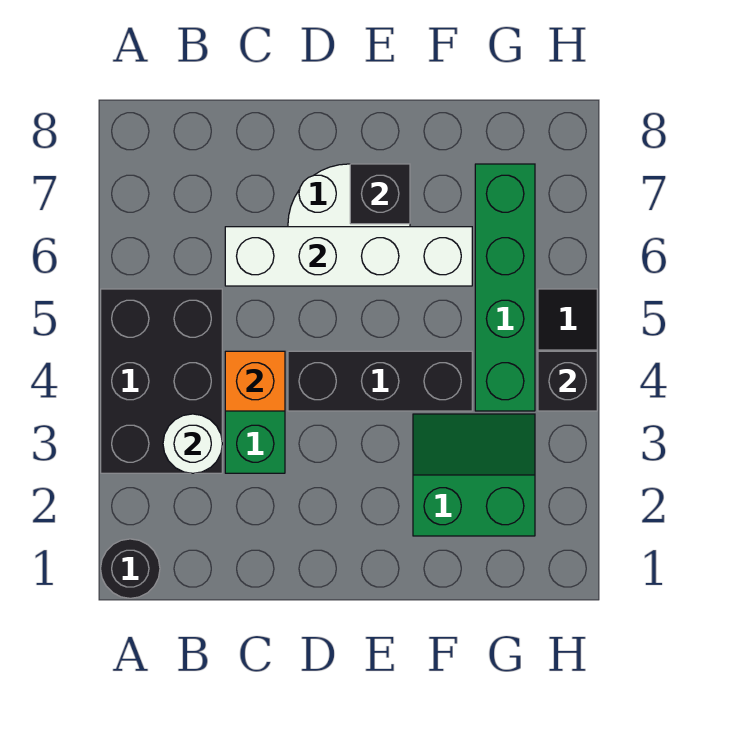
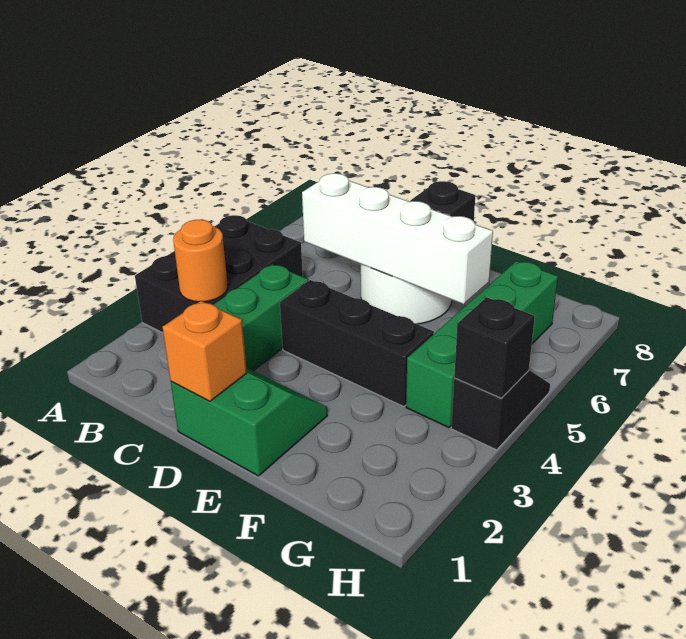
black round brick A1 level 1 -> none
white round brick B3 level 2 -> orange round brick B3 level 2
orange brick C4 level 2 -> orange brick D1 level 2
green slope F2:G3 level 1 top 2 -> green slope D1:E2 level 1 top 1

